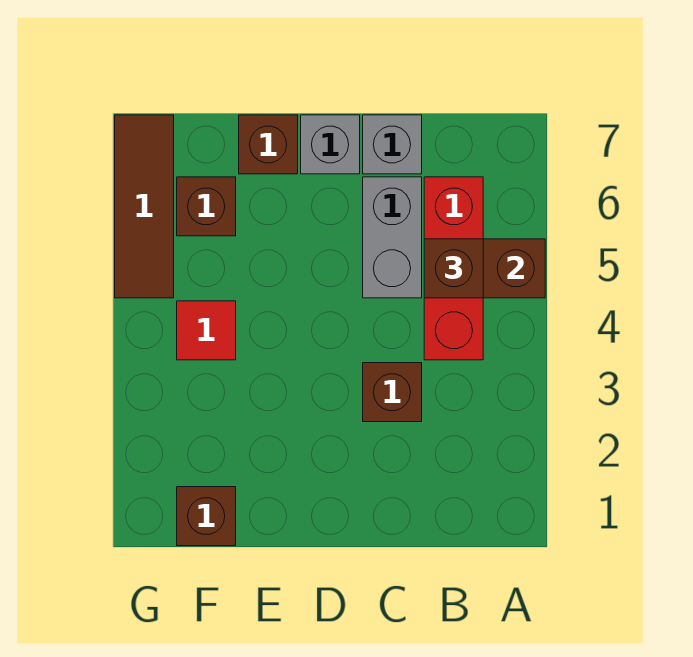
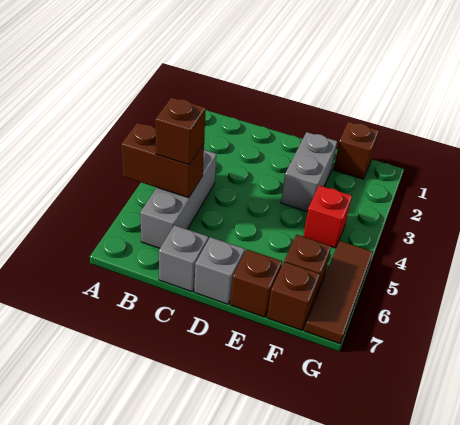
red brick B4:B6 level 1 -> grey brick B4:B6 level 1
brown brick C3 level 1 -> brown brick F7 level 1
grey brick C5:C6 level 1 -> grey brick E2:E3 level 1
red tile F4 level 1 -> red brick F4 level 1

